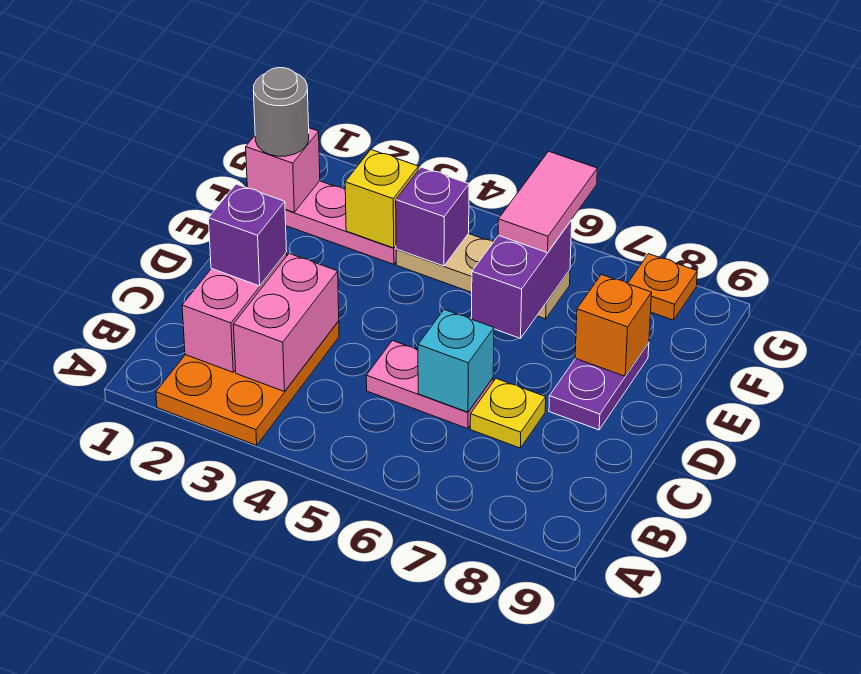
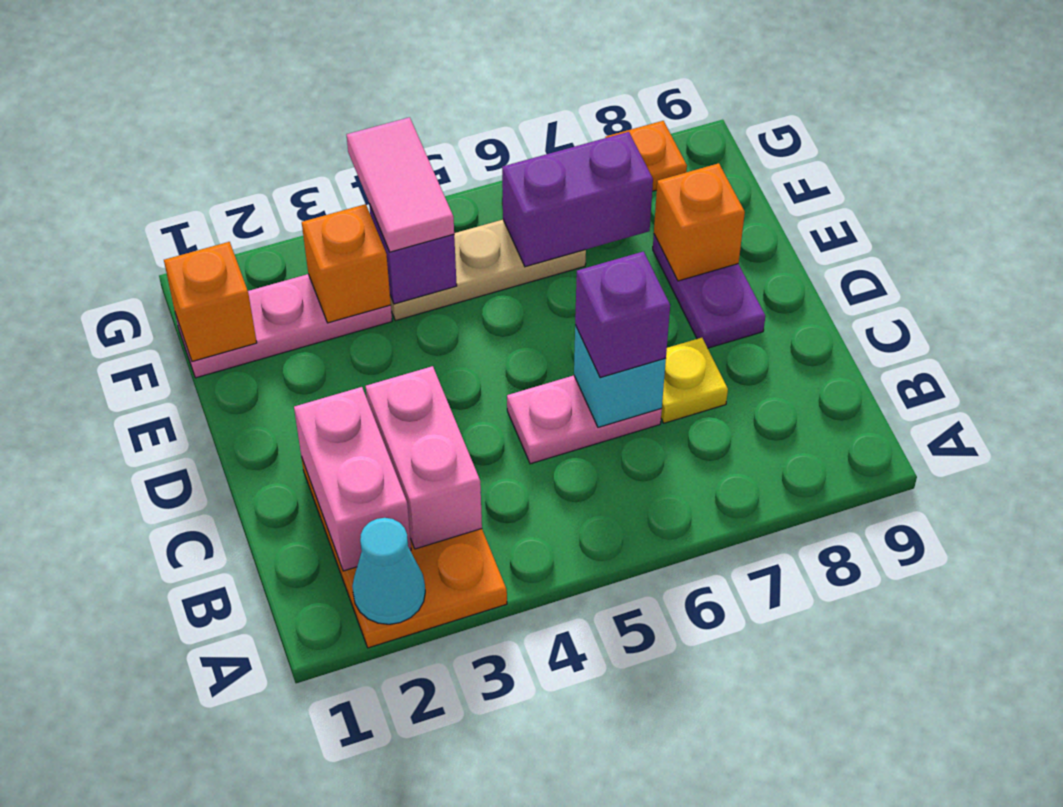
none -> cyan cone A2 level 2
purple brick C2 level 3 -> purple brick C6 level 3
purple brick E6:F6 level 2 -> purple brick F6:F7 level 2
pink brick F1 level 2 -> orange brick F1 level 2
grey round brick F1 level 3 -> none
yellow brick F3 level 2 -> orange brick F3 level 2
pink tile F6:G6 level 3 -> pink tile F4:G4 level 3

